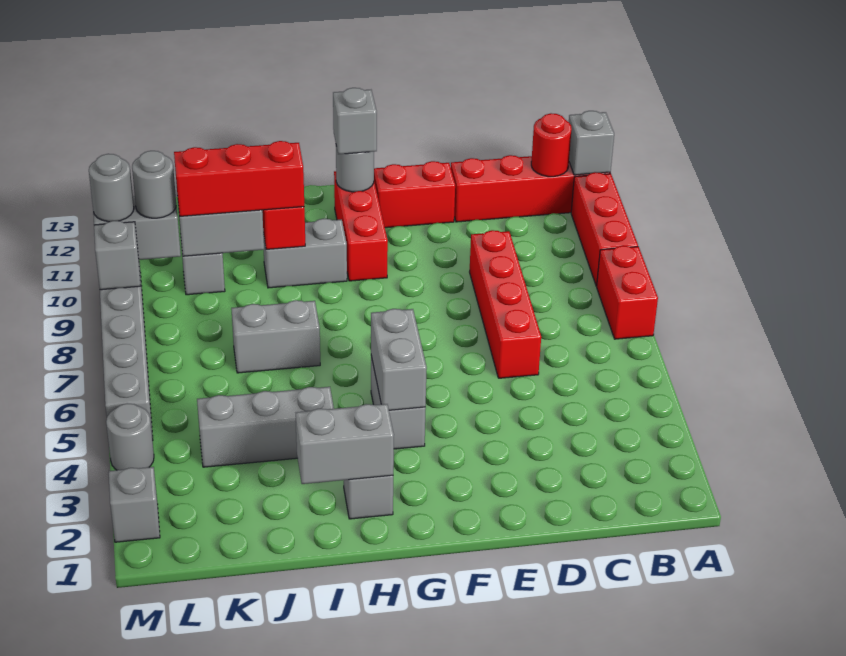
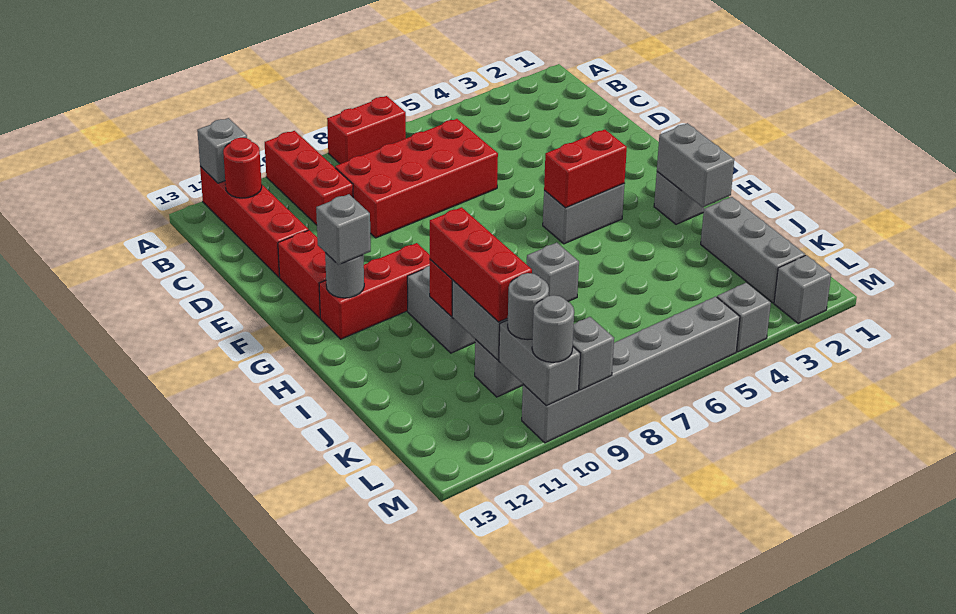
red brick A9:A11 level 1 -> red brick A10:C10 level 1
red brick D6:D9 level 1 -> red brick C6:D9 level 1
grey brick G4:G5 level 2 -> red brick G4:G5 level 2
grey brick I4:K4 level 1 -> grey brick J2:L2 level 1
grey brick I7:J7 level 1 -> grey brick I7 level 1
grey round brick M4 level 1 -> grey brick M4 level 1

